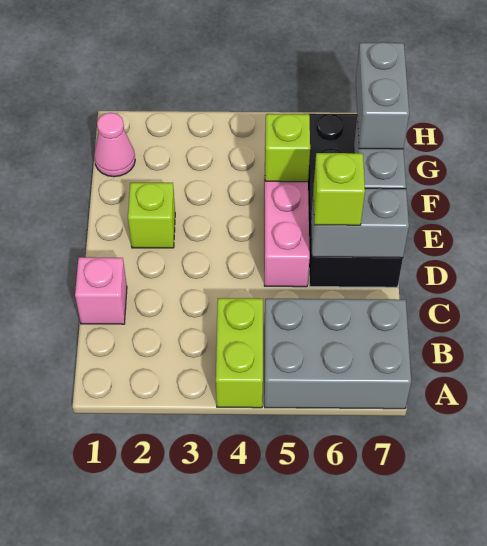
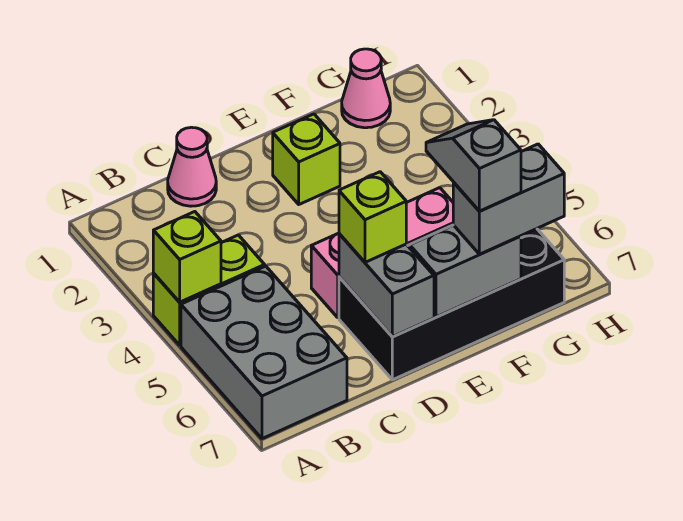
pink brick C1 level 1 -> pink cone C1 level 1
lime brick F5 level 2 -> lime brick A4 level 2
none -> grey slope F6:F7 level 4 top 7

